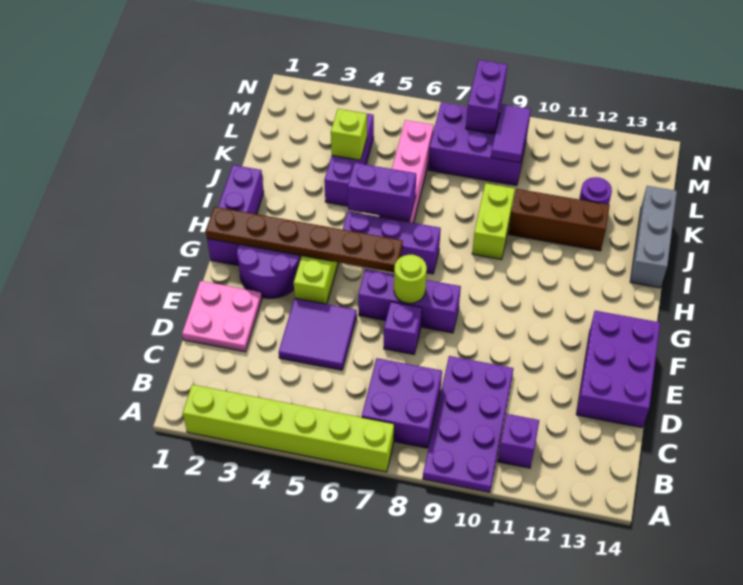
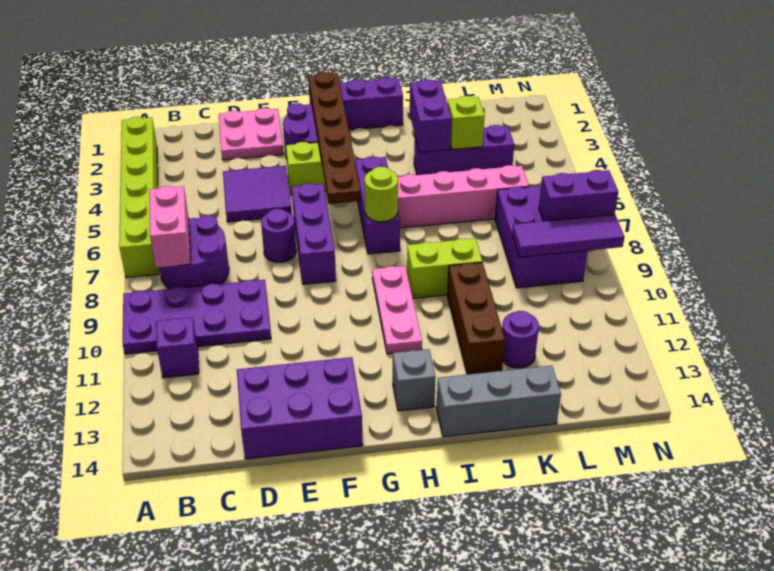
purple brick B7:C8 level 1 -> purple round brick B7:C8 level 1
none -> pink brick B7:B8 level 2
purple brick E7 level 1 -> purple round brick E7 level 1
lime round brick F7 level 2 -> lime round brick H7 level 2
none -> pink plate H9:H11 level 1
none -> grey brick H13 level 1
purple brick I5:I6 level 2 -> purple brick J3:J4 level 2
purple tile L9:M9 level 2 -> purple tile L9:N9 level 2

